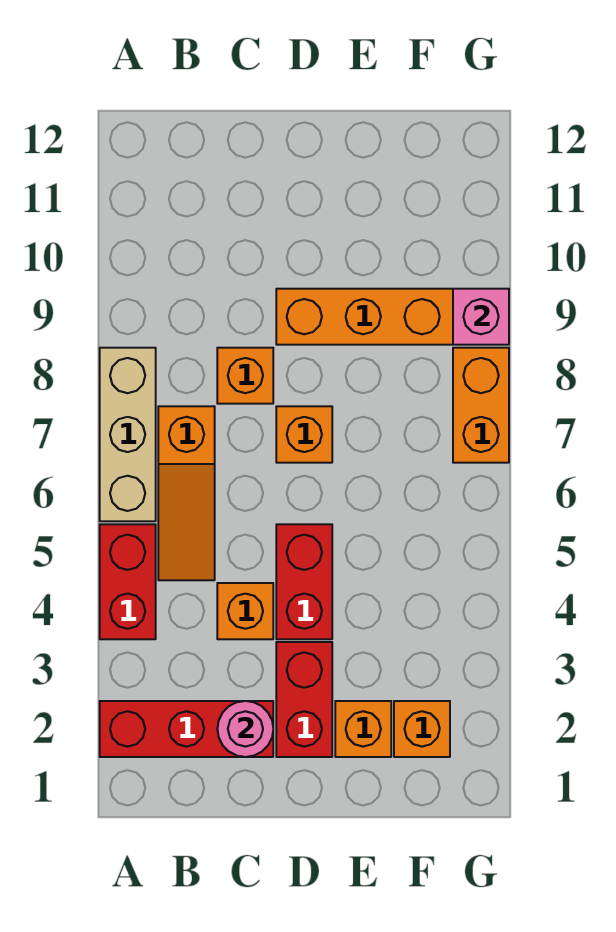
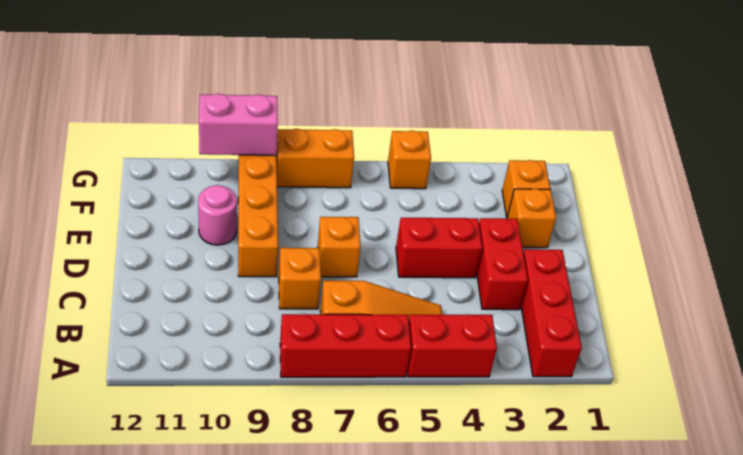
tan brick A6:A8 level 1 -> red brick A6:A8 level 1
pink round brick C2 level 2 -> pink round brick E10 level 1
orange brick C4 level 1 -> orange brick G5 level 1
red brick D2:D3 level 1 -> red brick C3:D3 level 1
pink brick G9 level 2 -> pink brick G9:G10 level 2

